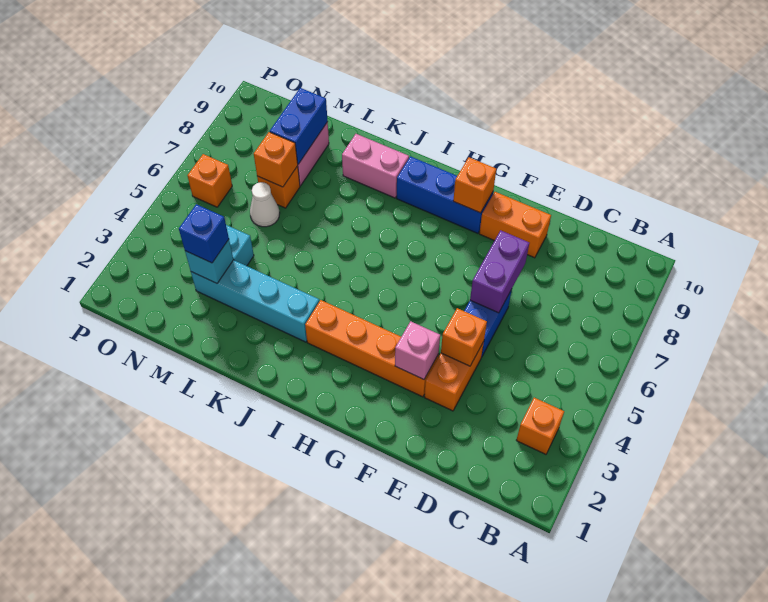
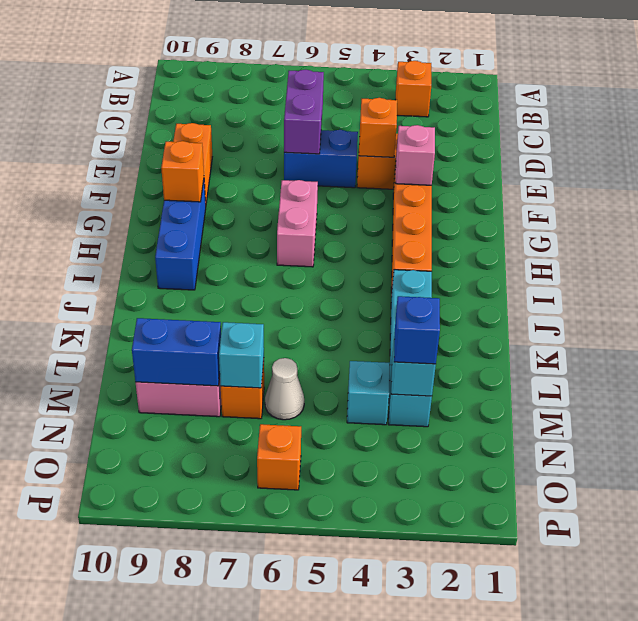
purple brick E6:E7 level 2 -> purple brick D6:E6 level 2
pink brick J9:K9 level 1 -> pink brick G6:H6 level 1
orange brick M7 level 2 -> cyan brick M7 level 2

